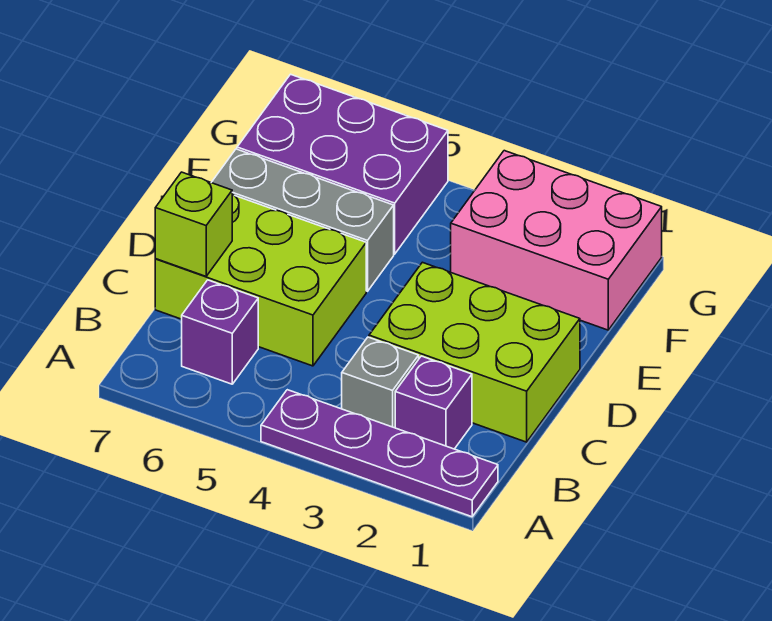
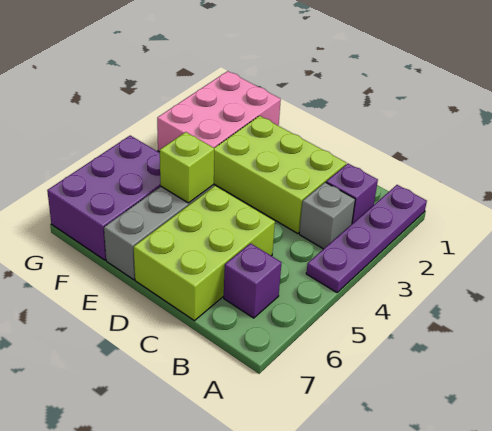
lime brick C1:D3 level 1 -> lime brick C2:E3 level 1
lime brick C7 level 2 -> lime brick E5 level 2

